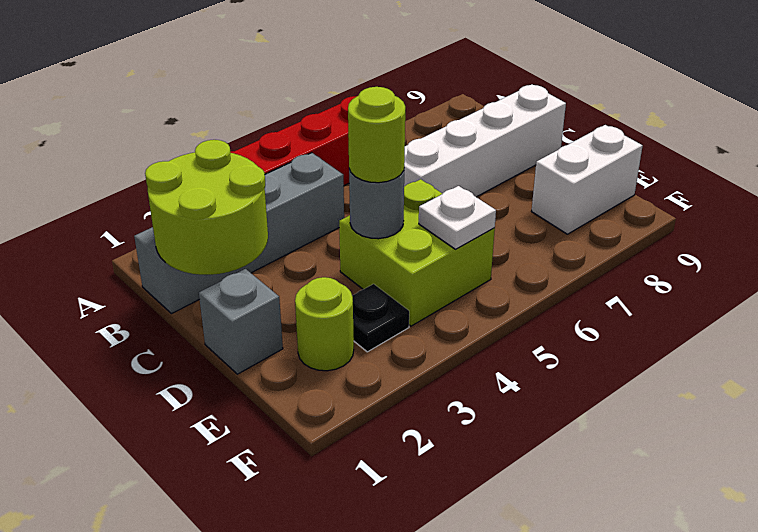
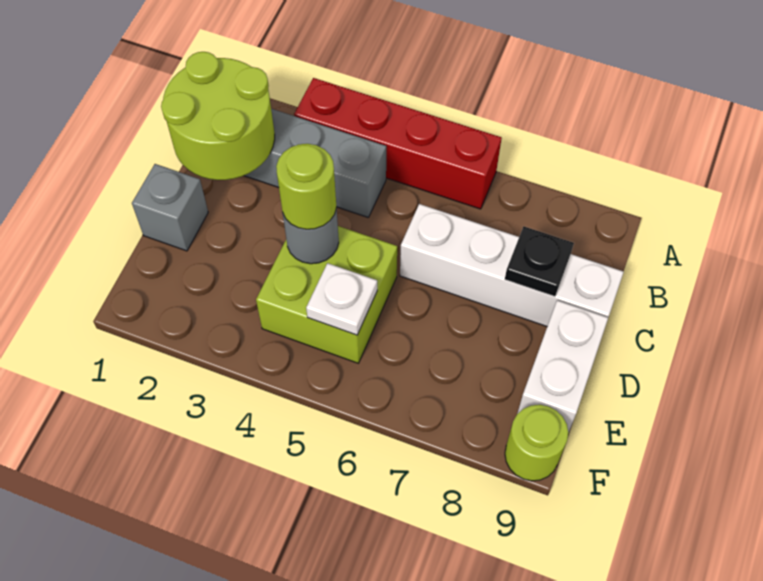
lime round brick E2 level 1 -> lime round brick F9 level 1
black plate E3 level 1 -> black plate C8 level 2
white brick E8:E9 level 1 -> white brick D9:E9 level 1

